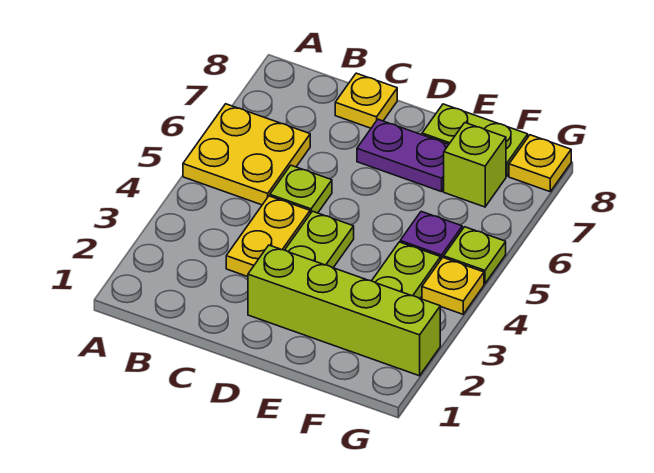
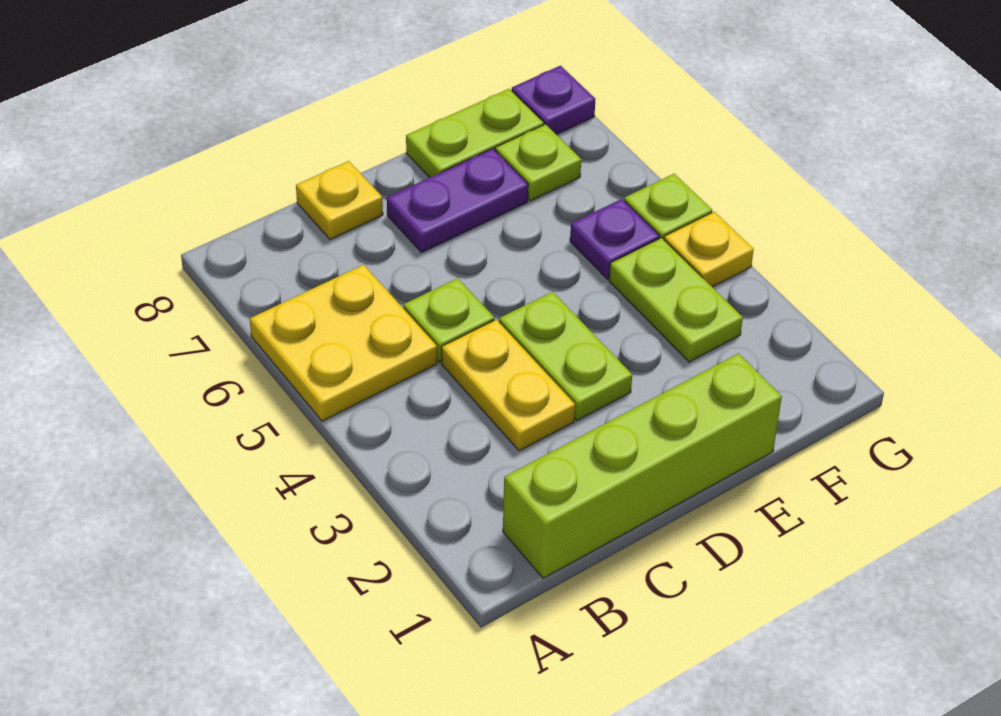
lime brick D2:G2 level 1 -> lime brick B1:E1 level 1
lime brick F7 level 1 -> lime plate F7 level 1
yellow plate G8 level 1 -> purple plate G8 level 1

